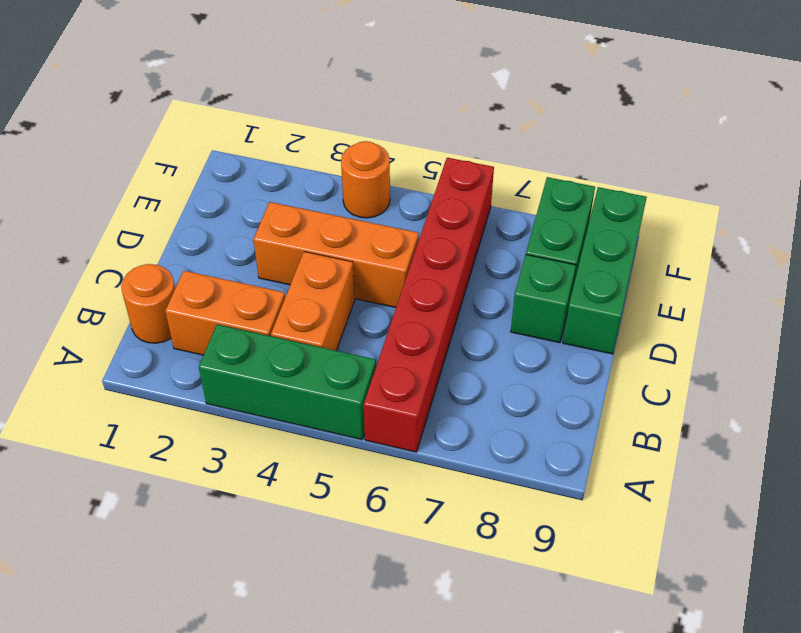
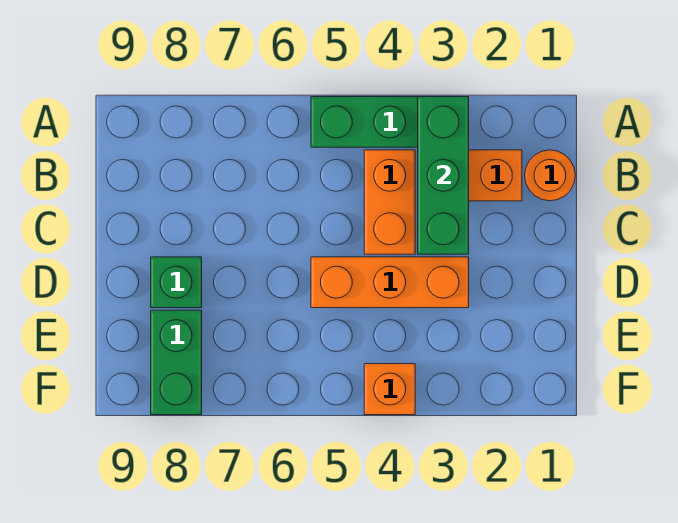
red brick A6:F6 level 1 -> none
green brick D9:F9 level 1 -> green brick A3:C3 level 2
orange round brick F4 level 1 -> orange brick F4 level 1

